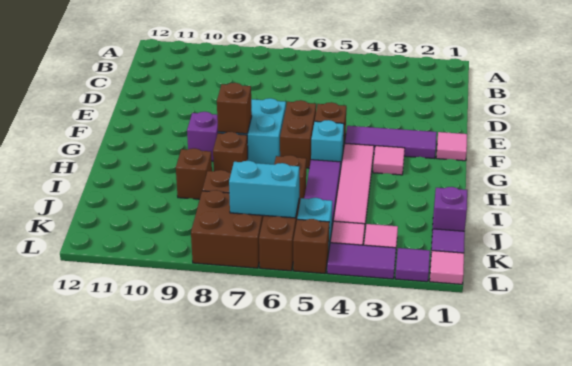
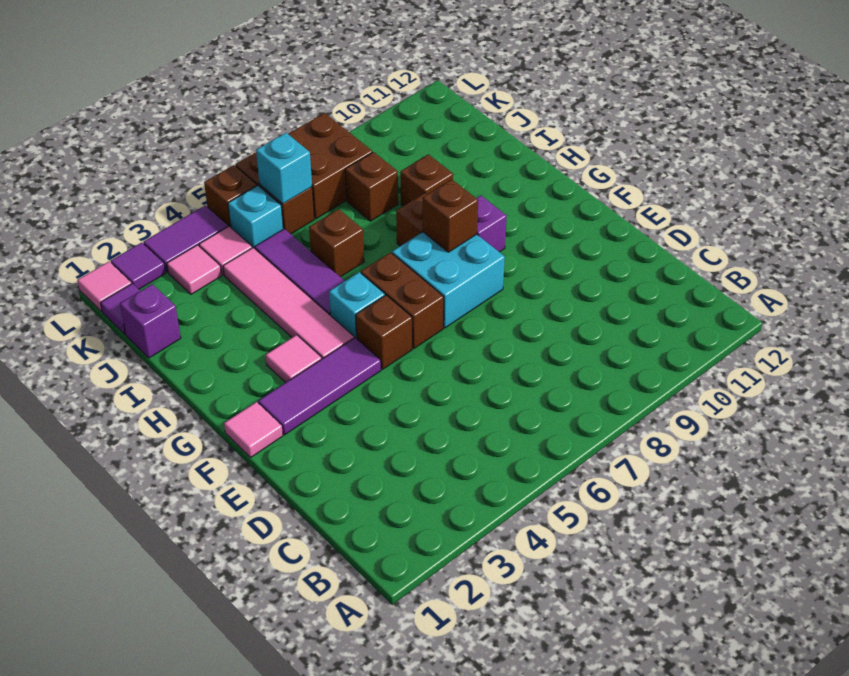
cyan brick K6:K7 level 2 -> cyan brick K6 level 2

